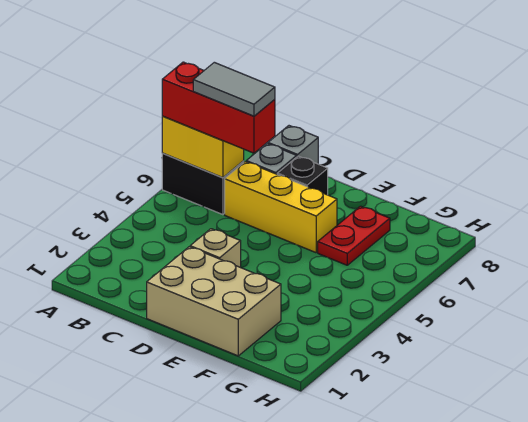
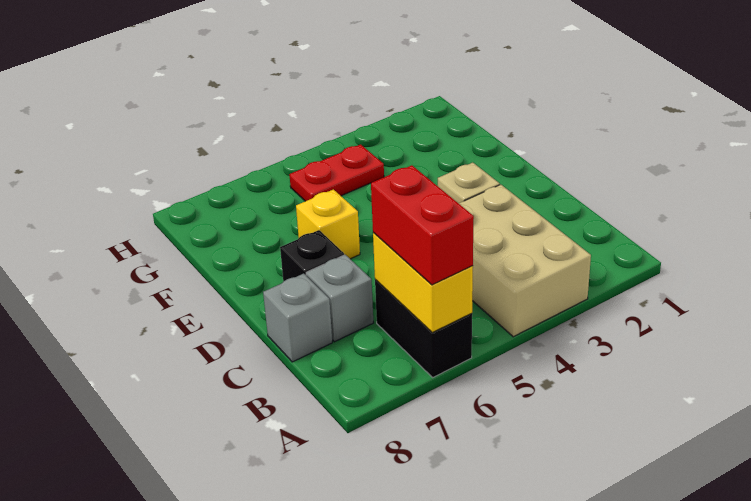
red brick A6:C6 level 3 -> red brick A6:B6 level 3
grey tile B6:C6 level 4 -> none
yellow brick C6:E6 level 1 -> yellow brick E6 level 1
tan brick D1:F2 level 1 -> tan brick A3:C4 level 1
red plate F6:F7 level 1 -> red plate G4:G5 level 1

